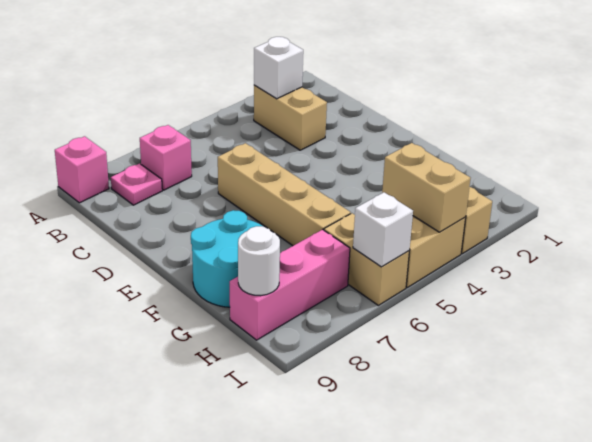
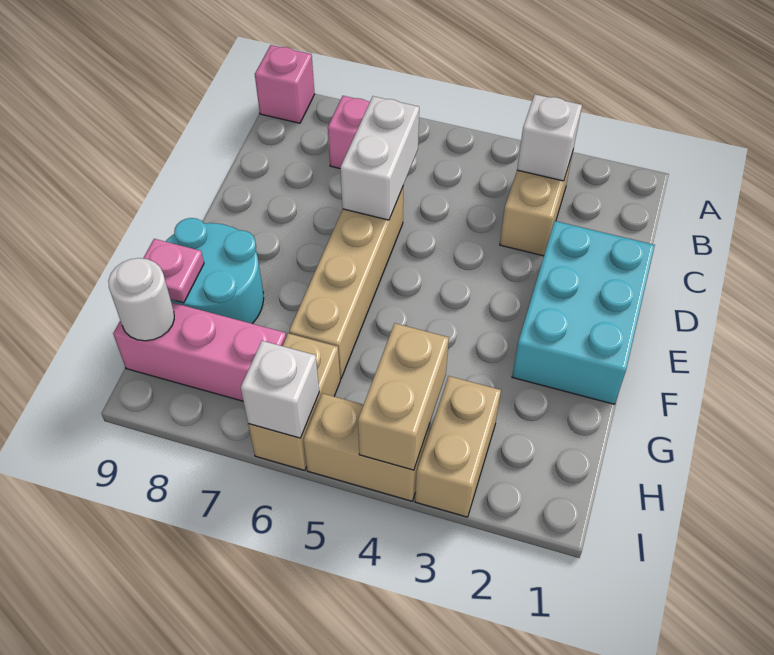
pink plate B8 level 1 -> pink plate G9 level 2
none -> white brick C6:D6 level 2
none -> cyan brick D1:F2 level 1

